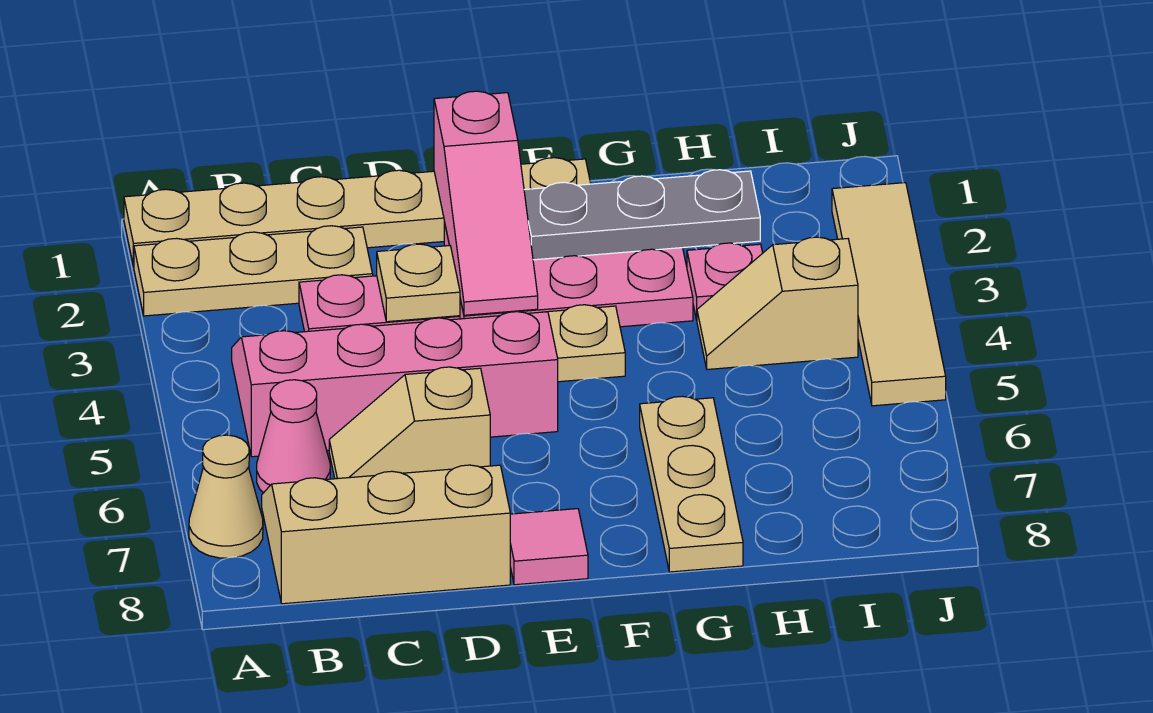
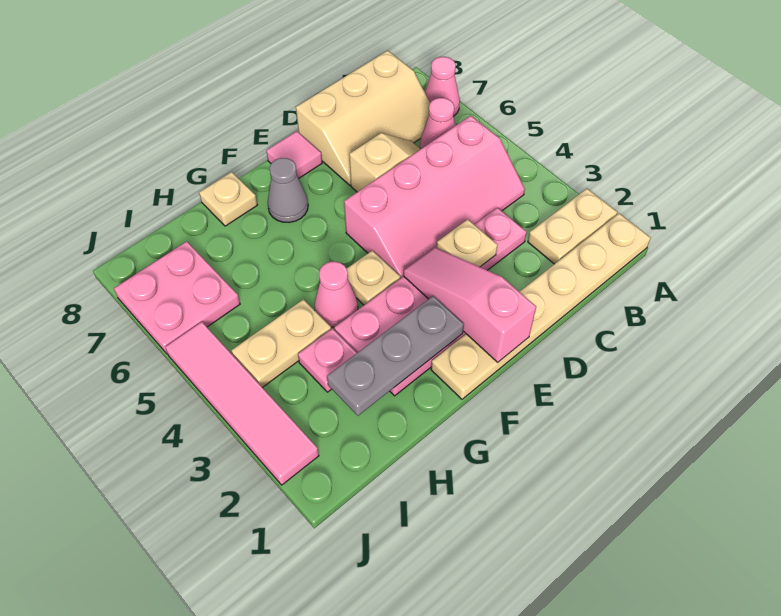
tan plate A2:C2 level 1 -> tan plate A2:B2 level 1
tan cone A7 level 1 -> pink cone A7 level 1
none -> grey cone F7 level 1
none -> pink cone G4 level 1
tan plate G6:G8 level 1 -> tan plate G8 level 1
tan slope H4:I4 level 1 top I -> tan plate H4:I4 level 1
none -> pink plate I6:J7 level 1
tan tile J2:J5 level 1 -> pink tile J2:J5 level 1

